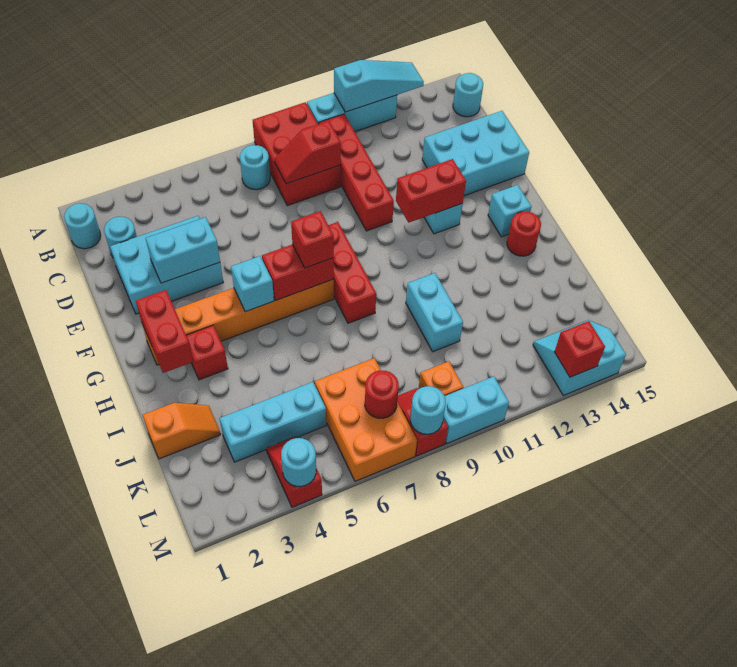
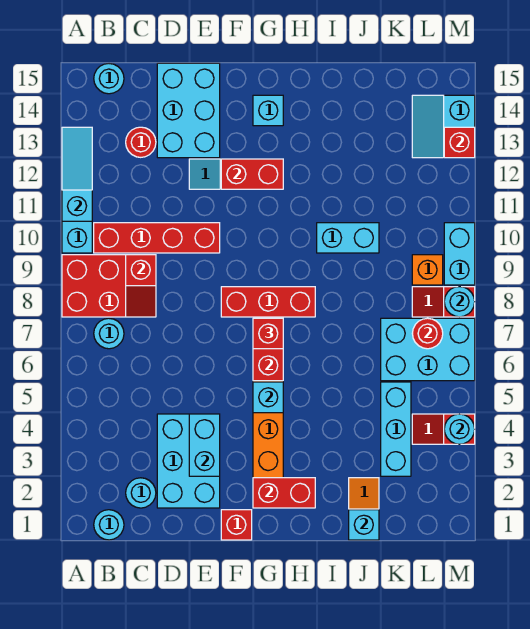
red brick F11:F12 level 2 -> red brick F12:G12 level 2
red brick H3 level 1 -> red brick F1 level 1
red round brick H14 level 1 -> red round brick C13 level 1
none -> cyan brick J1 level 2
orange brick K6:M7 level 1 -> cyan brick K6:M7 level 1

